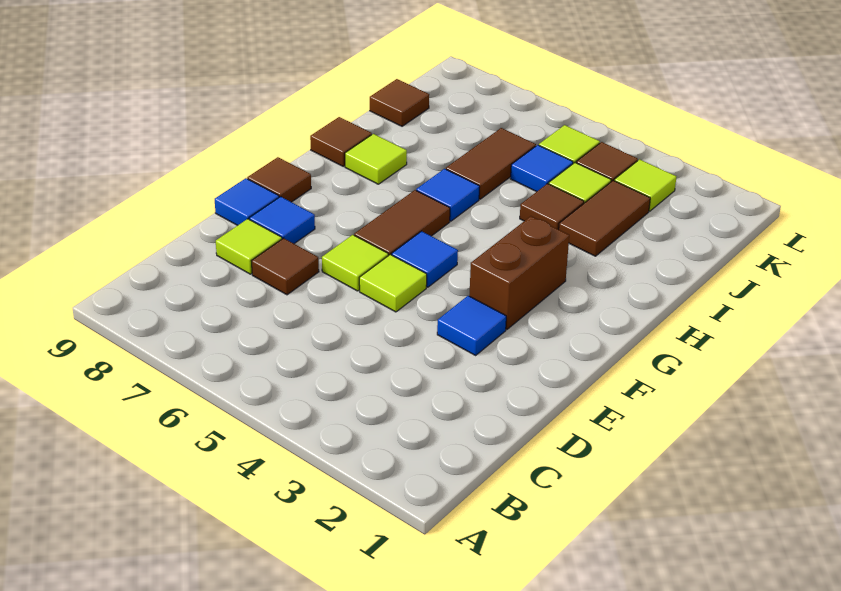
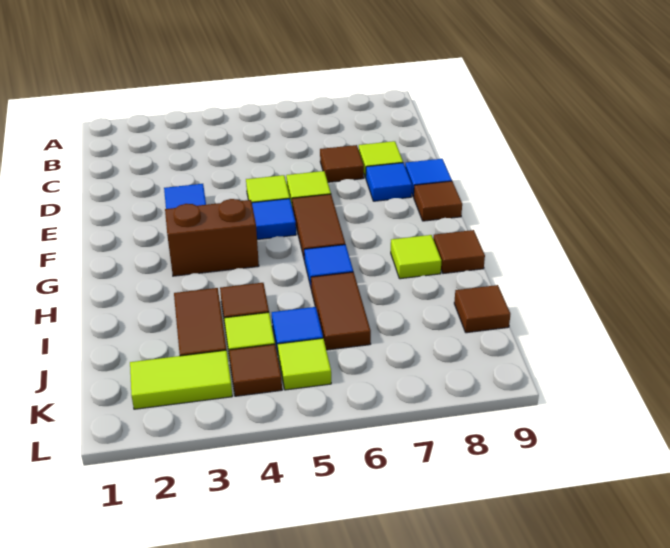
brown brick F3:G3 level 1 -> brown brick G3:G4 level 1
lime tile K3 level 1 -> lime tile K2:K3 level 1

